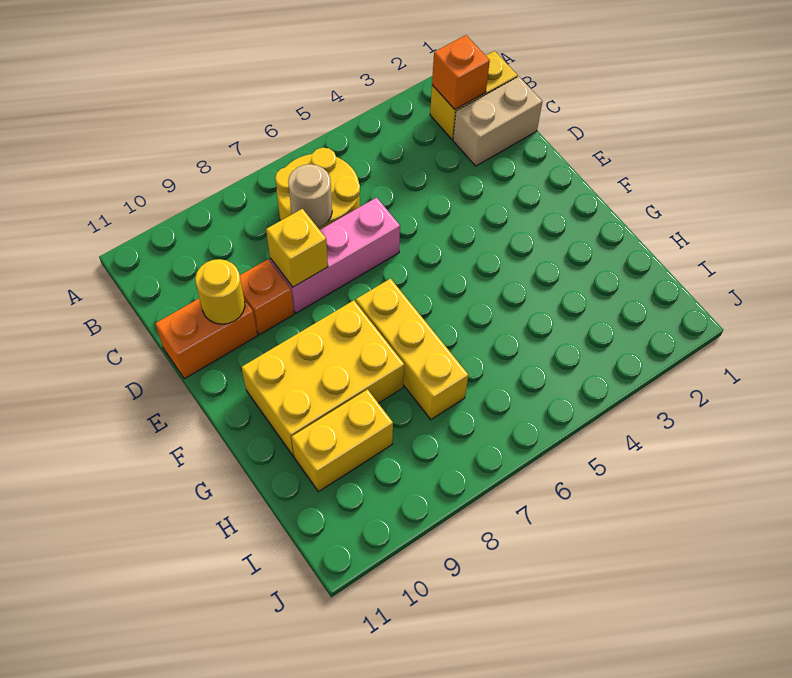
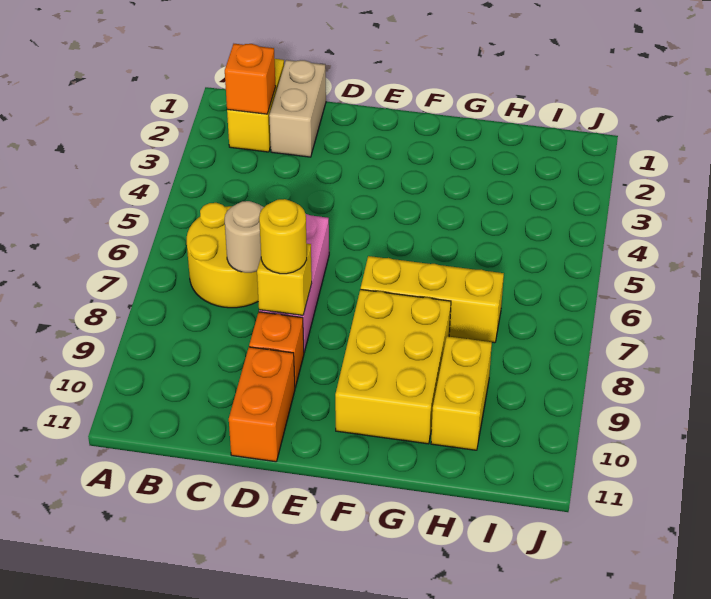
yellow round brick D10 level 2 -> yellow round brick D8 level 3

